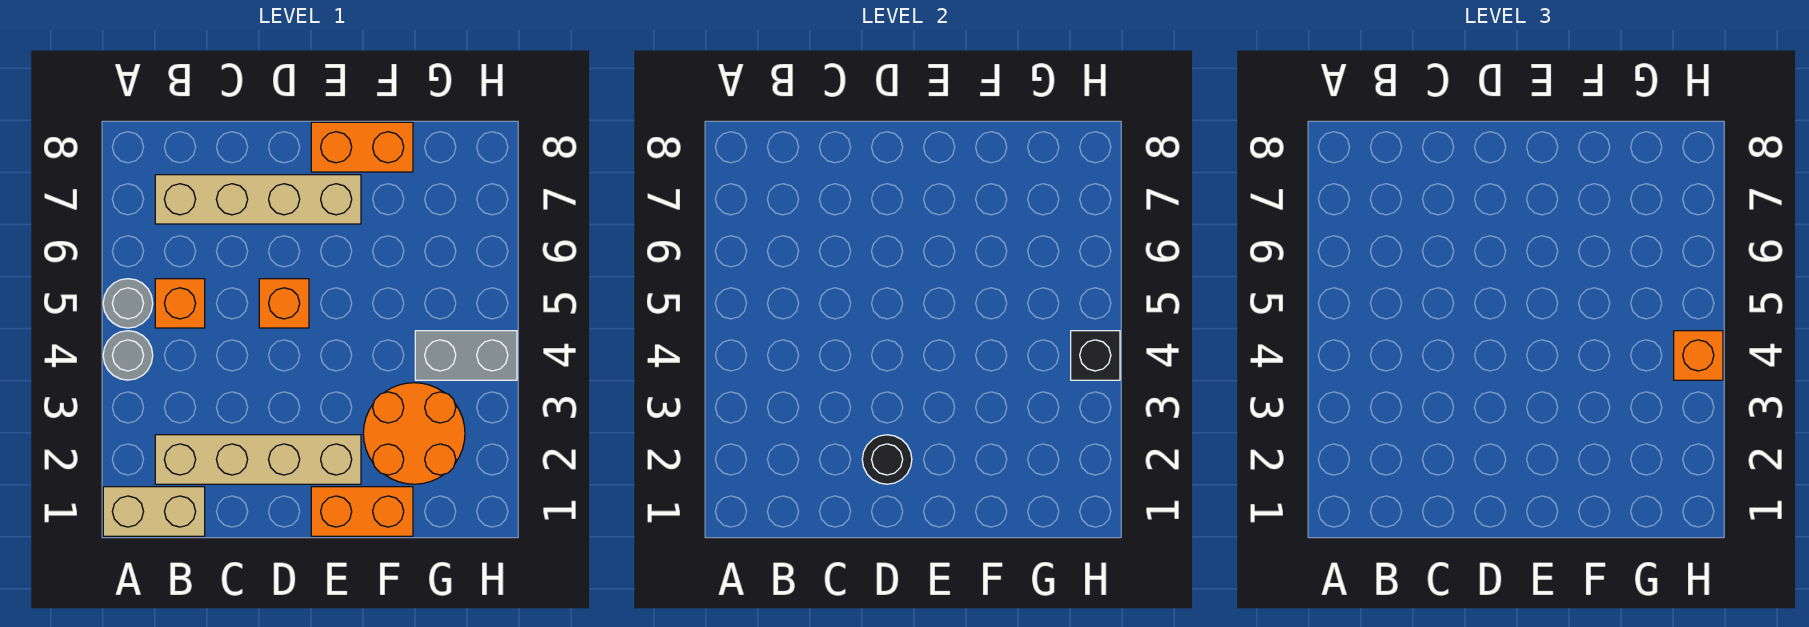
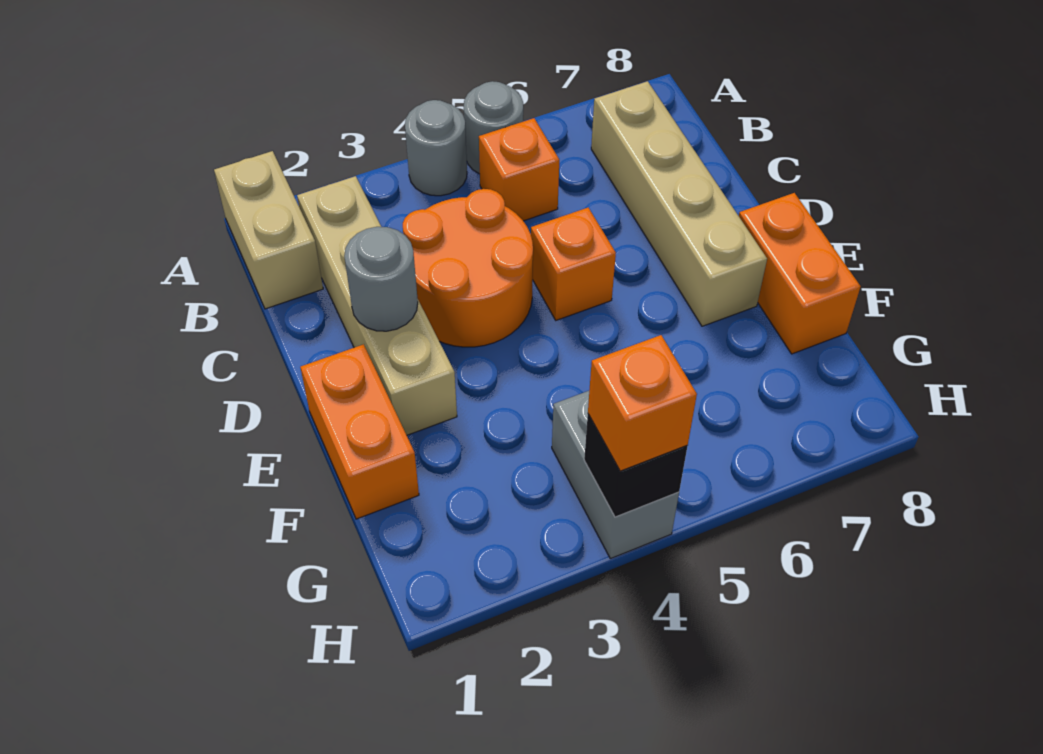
black round brick D2 level 2 -> grey round brick D2 level 2
orange round brick F2:G3 level 1 -> orange round brick C3:D4 level 1

